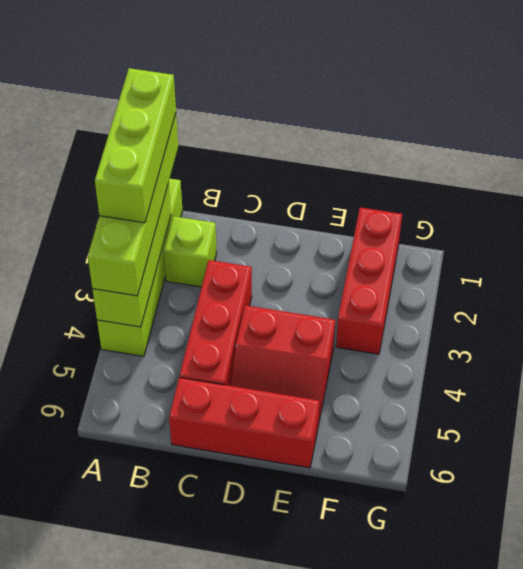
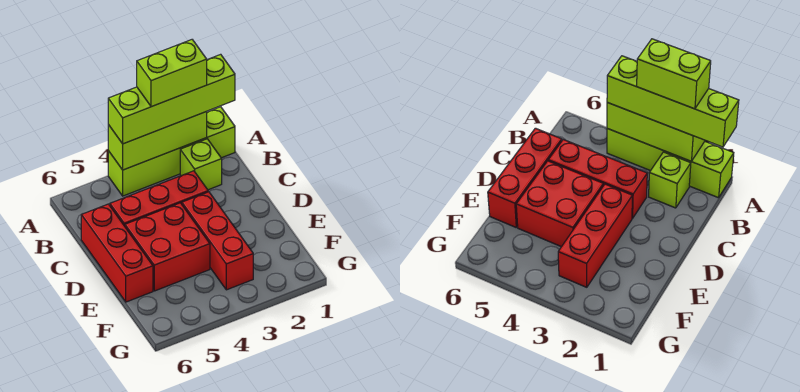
lime brick A1:A3 level 4 -> lime brick A2:A3 level 4
red slope D4:E5 level 1 top 4 -> red brick D4:E5 level 1
red brick F1:F3 level 1 -> red brick D3:F3 level 1

